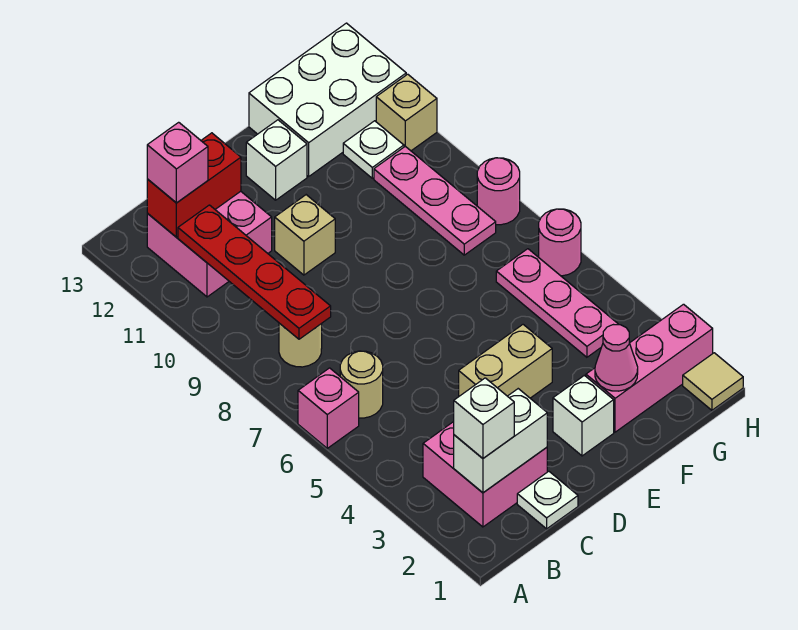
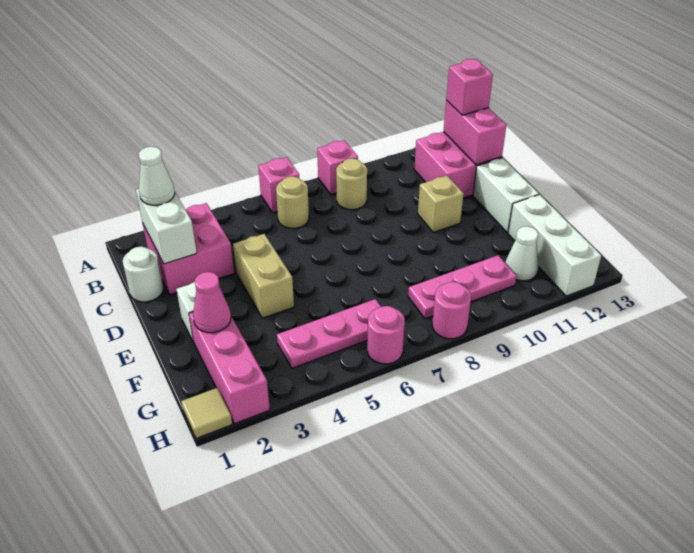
none -> pink brick A8 level 1
white brick B2 level 3 -> white cone B2 level 3
red plate B8:B11 level 2 -> none
red brick B12:C12 level 2 -> pink brick B12:C12 level 2
white plate C1 level 1 -> white round brick C1 level 1
white brick E12 level 1 -> white brick D12:E12 level 1
white brick F12:H13 level 1 -> white brick F12:H12 level 1
white plate G11 level 1 -> white cone G11 level 1
tan brick H11 level 1 -> none

